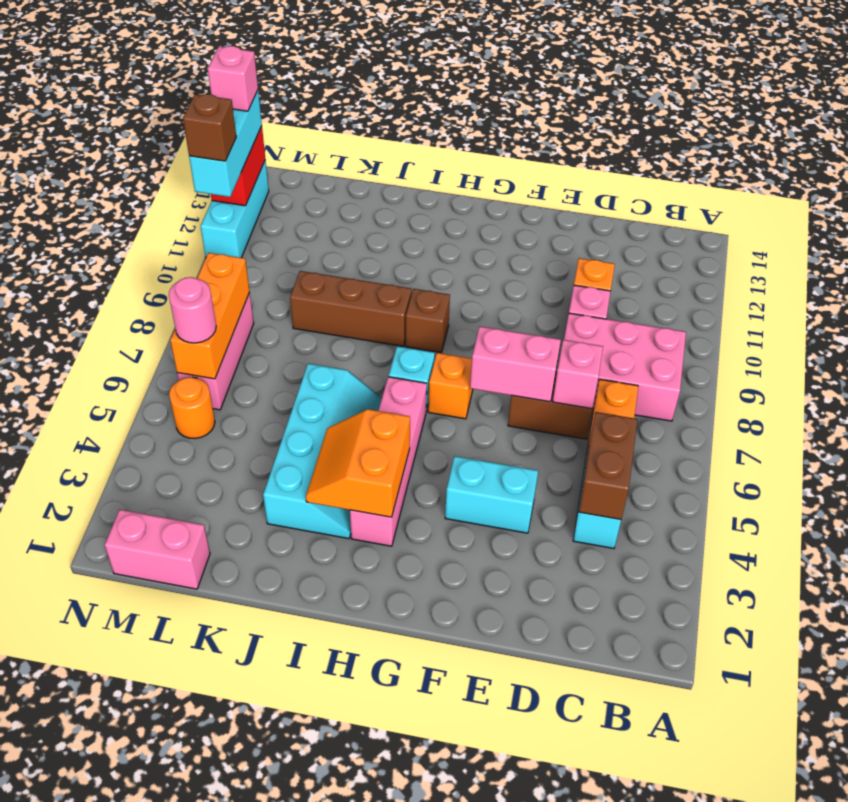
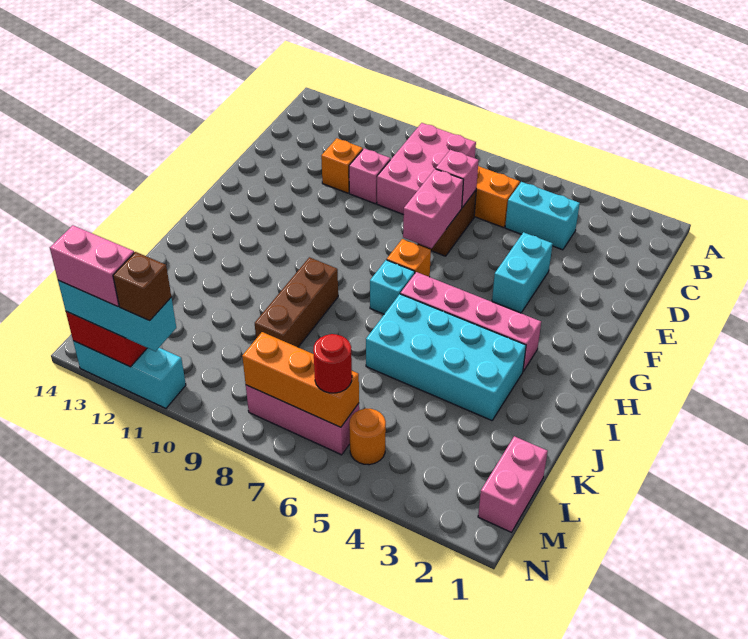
brown brick C4:C5 level 2 -> none
orange slope H3:I4 level 2 top H -> none
brown brick H9 level 1 -> none
cyan slope I3:J6 level 1 top J -> cyan brick I3:J6 level 1
pink round brick M6 level 3 -> red round brick M6 level 3
pink brick N13 level 4 -> pink brick N12:N13 level 4

